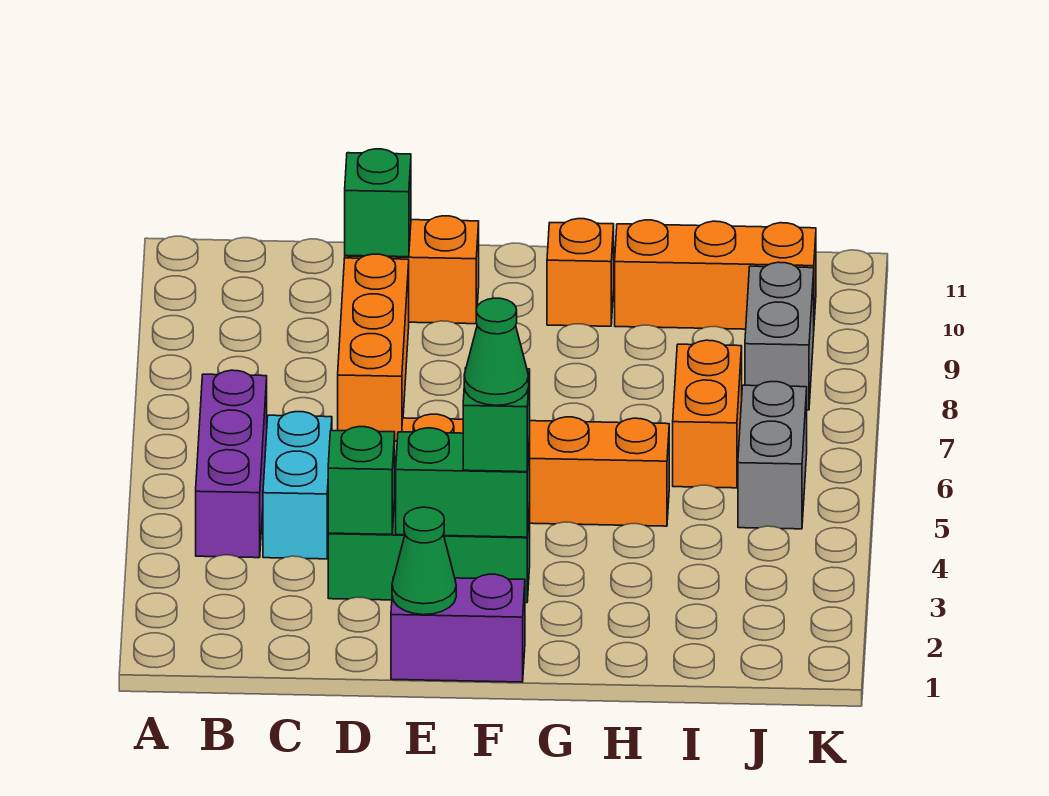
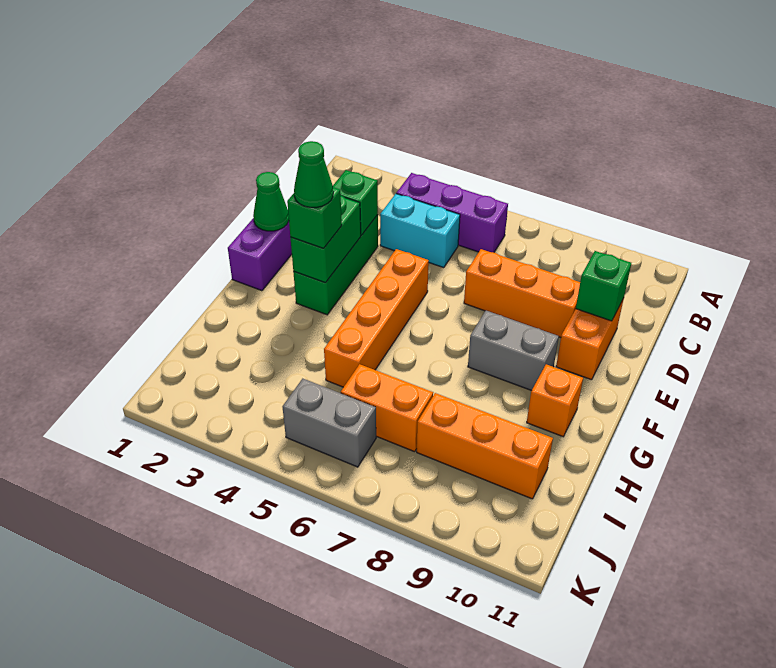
orange brick H10:J10 level 1 -> orange brick I8:I10 level 1
grey brick J8:J9 level 1 -> grey brick F8:F9 level 1

